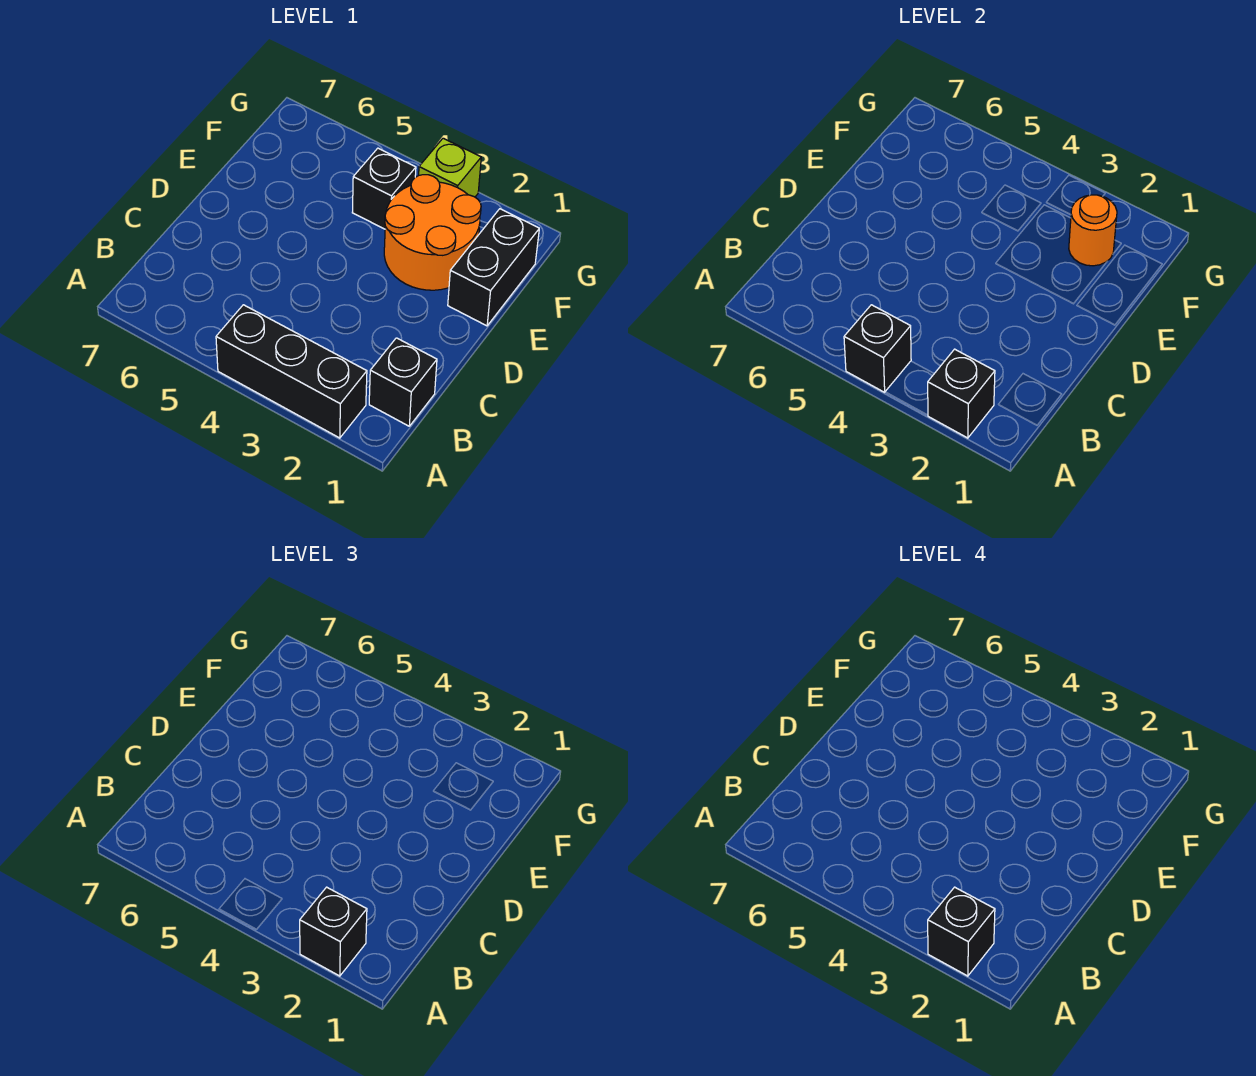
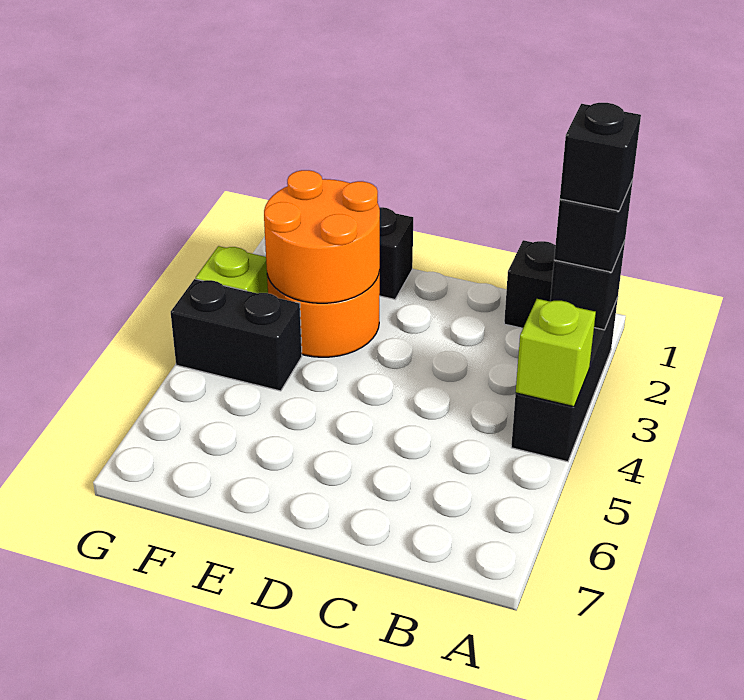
black brick A4 level 2 -> lime brick A4 level 2
orange round brick F2 level 2 -> orange round brick E2:F3 level 2
black brick F4 level 1 -> black brick F4:G4 level 1

